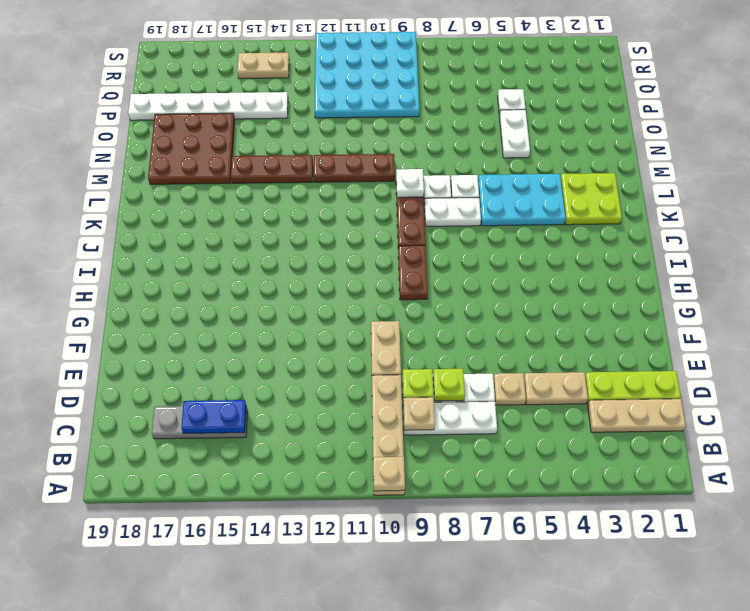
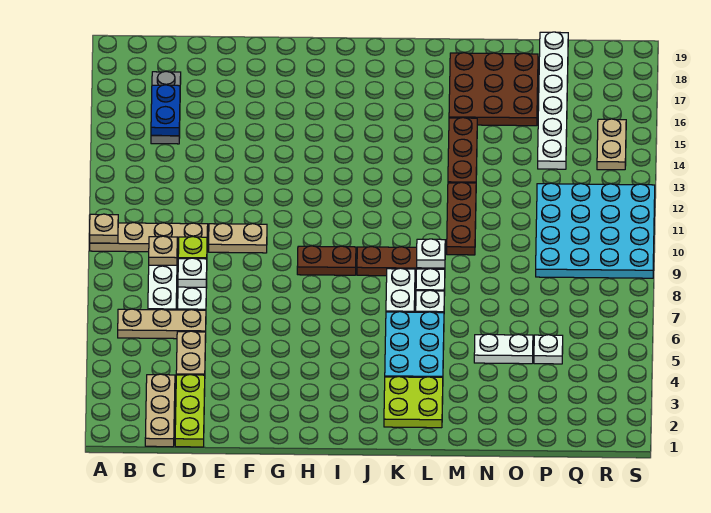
tan plate D6 level 1 -> tan plate B6:D6 level 1
lime plate D8 level 2 -> white plate D8 level 2

